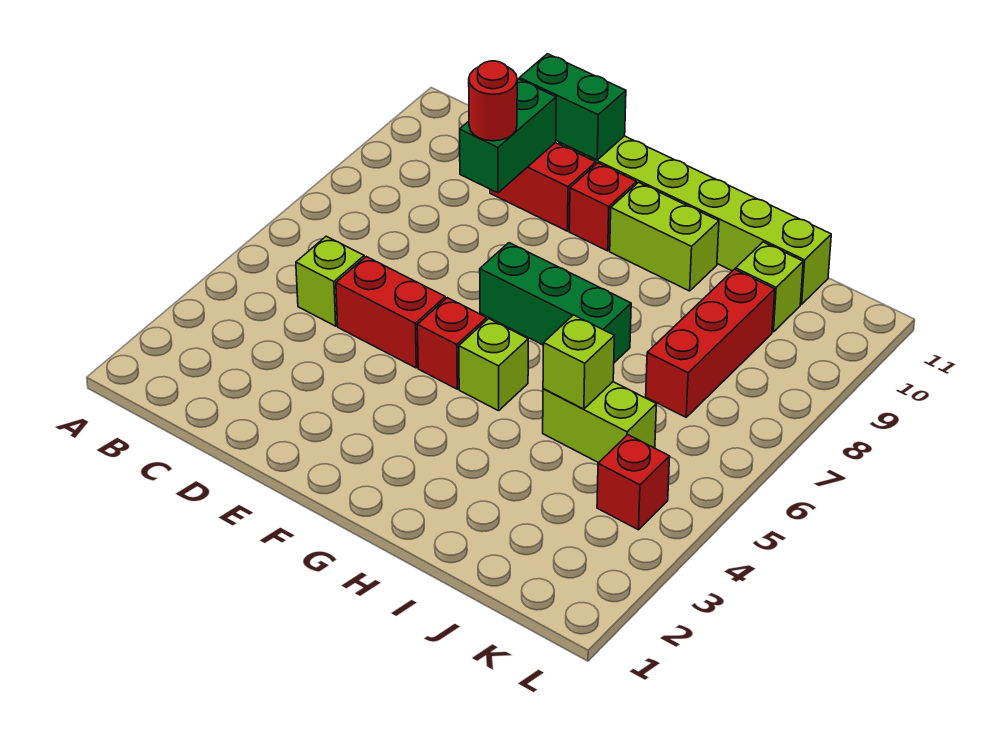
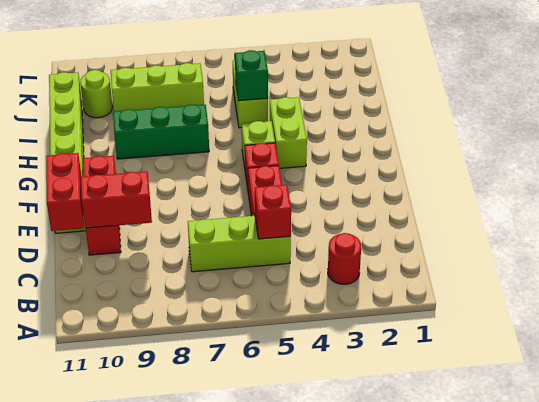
lime brick C5 level 1 -> lime brick C5:C7 level 1
green brick D9:D10 level 2 -> red brick D9:D10 level 2
red round brick D9 level 3 -> red round brick B3 level 1
green brick D11:E11 level 2 -> red brick D11:E11 level 2
green brick F7:H7 level 1 -> green brick H7:H9 level 1
lime brick G10:H10 level 1 -> lime brick G4:H4 level 1
lime brick I5 level 2 -> green brick I5 level 2
red brick J7:J9 level 1 -> lime brick J7:J9 level 1
lime brick J10 level 1 -> lime round brick J10 level 1
red brick K4 level 1 -> red brick C5 level 2

